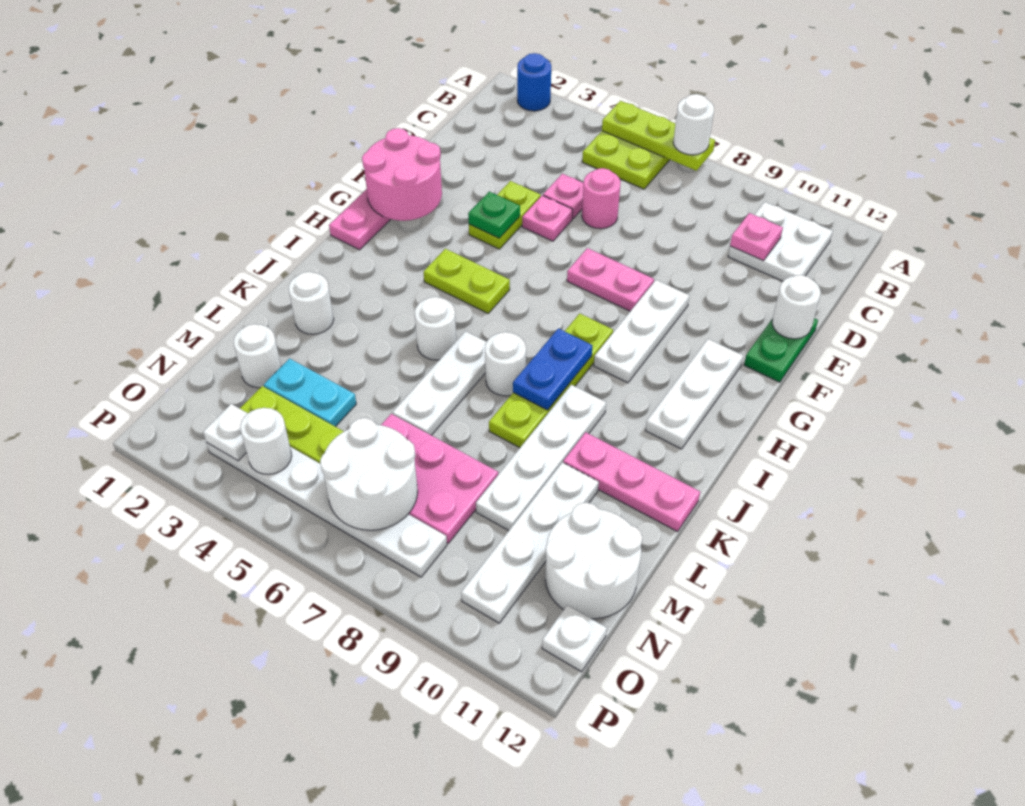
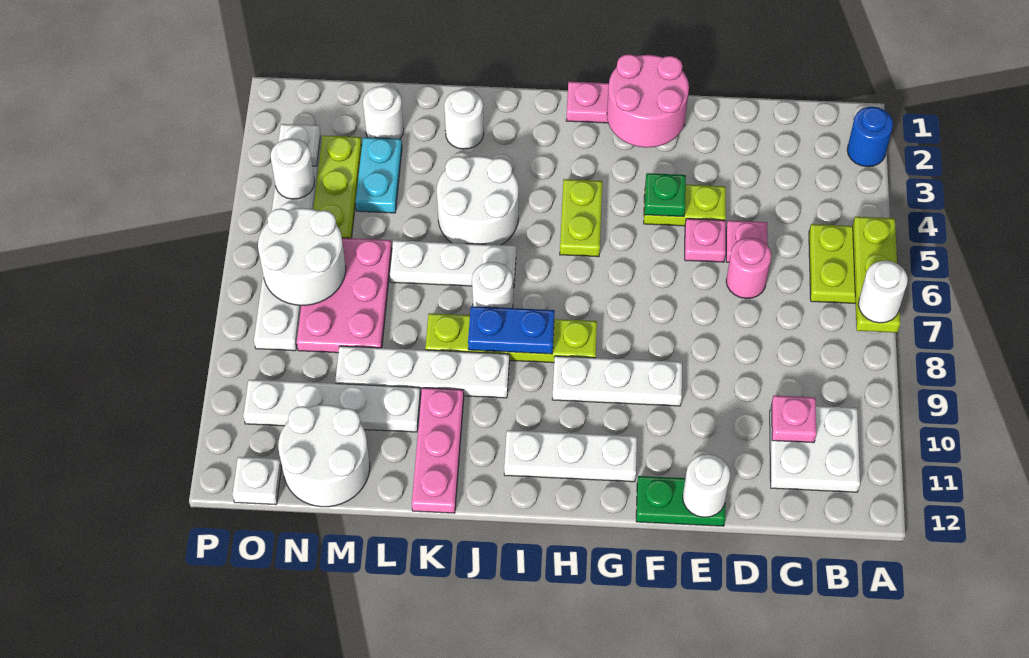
pink plate F7:F8 level 1 -> none
white round brick J5 level 1 -> white round brick J4:K5 level 1

